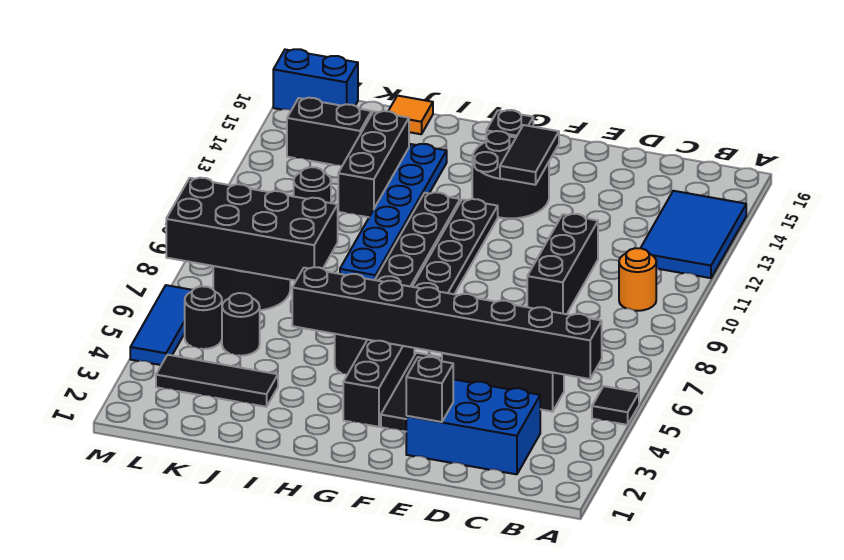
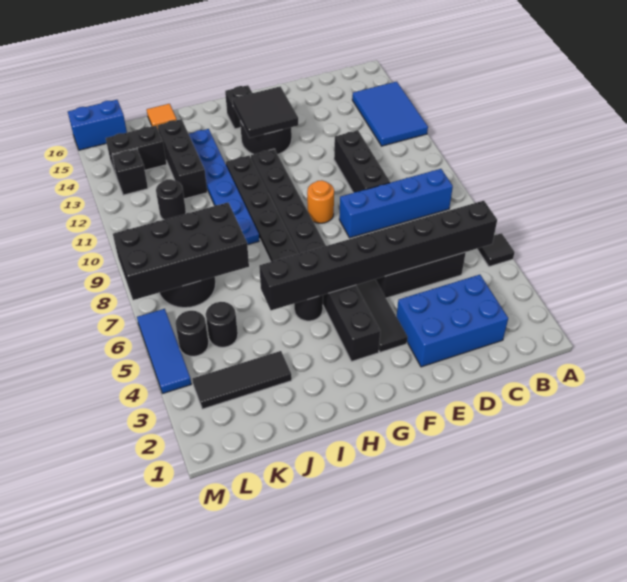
none -> blue brick B8:E8 level 1
orange round brick B10 level 1 -> orange round brick F9 level 1
black brick E2 level 2 -> black brick L13 level 1
black tile F13:F14 level 2 -> black tile F13:G14 level 2

